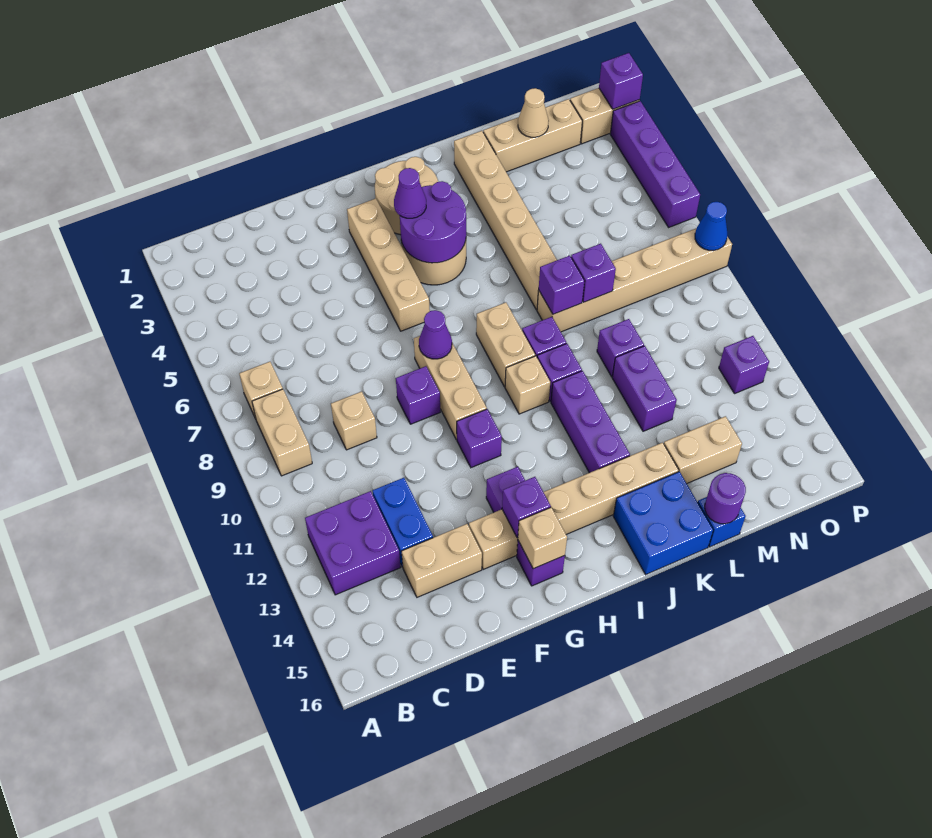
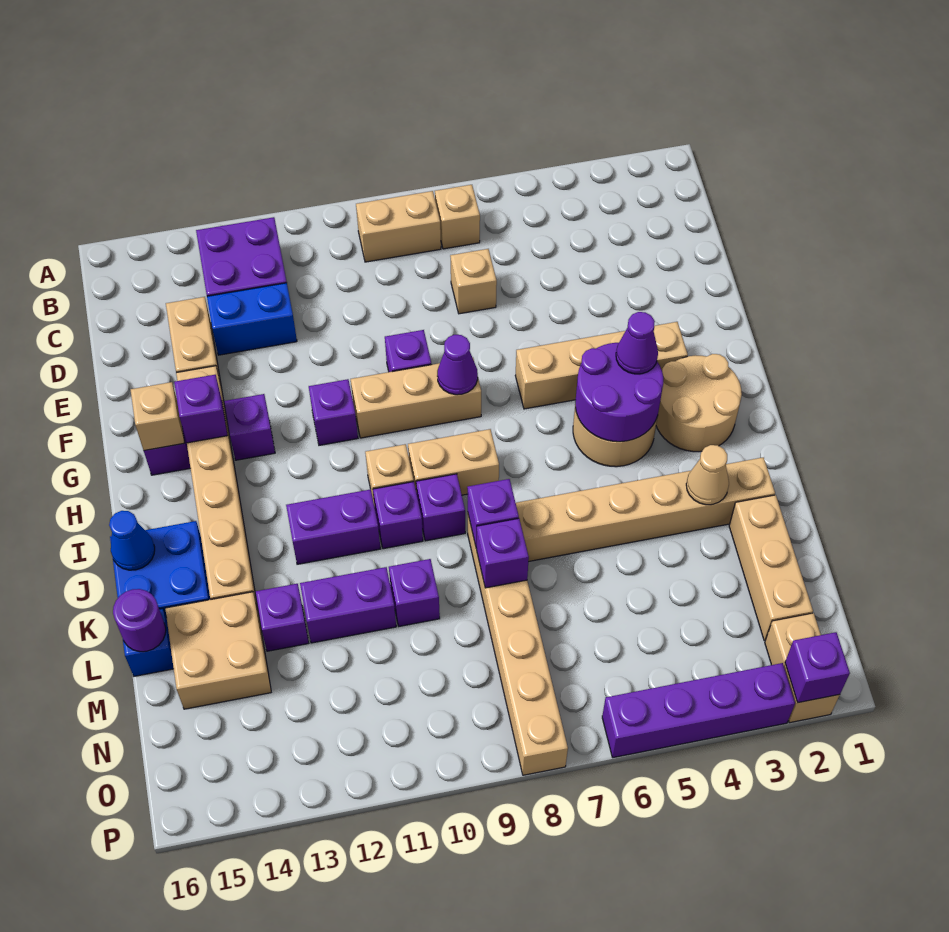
tan brick D9 level 1 -> tan brick D7 level 1
purple brick J11:J13 level 1 -> purple brick J11:J12 level 1
tan brick L14:M14 level 1 -> tan brick L14:M15 level 1
tan cone M2 level 2 -> tan cone K3 level 2
purple brick O12 level 1 -> purple brick L13 level 1
blue cone P8 level 2 -> blue cone J16 level 2

